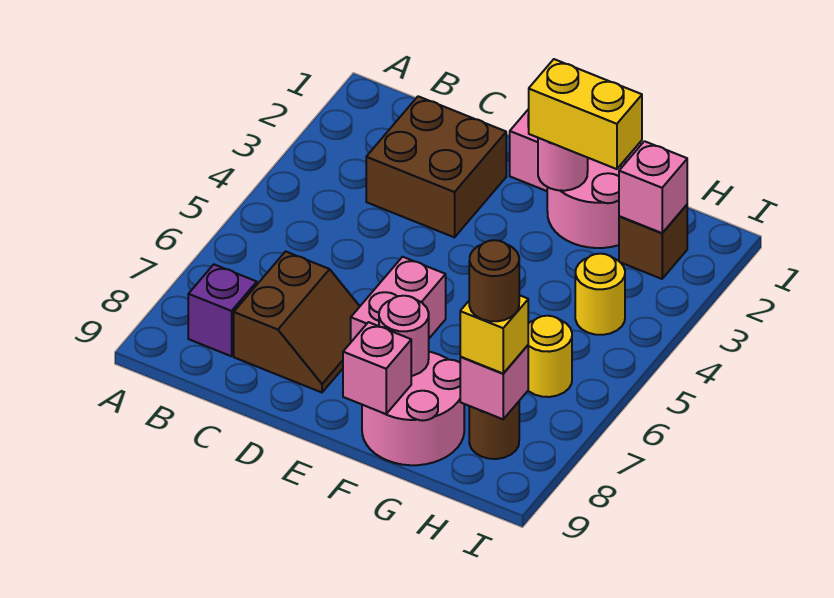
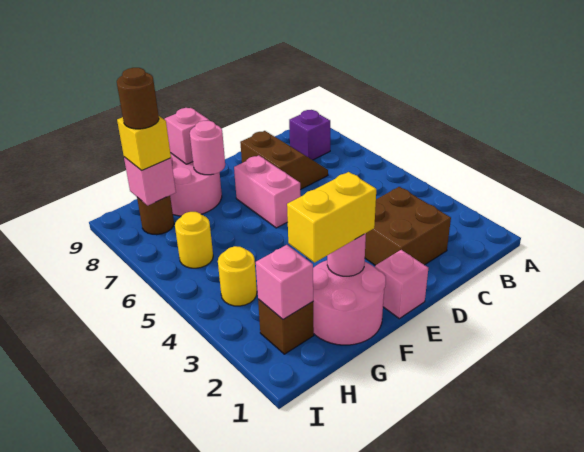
brown slope C7:D8 level 1 top C -> brown slope C7:D8 level 1 top D

